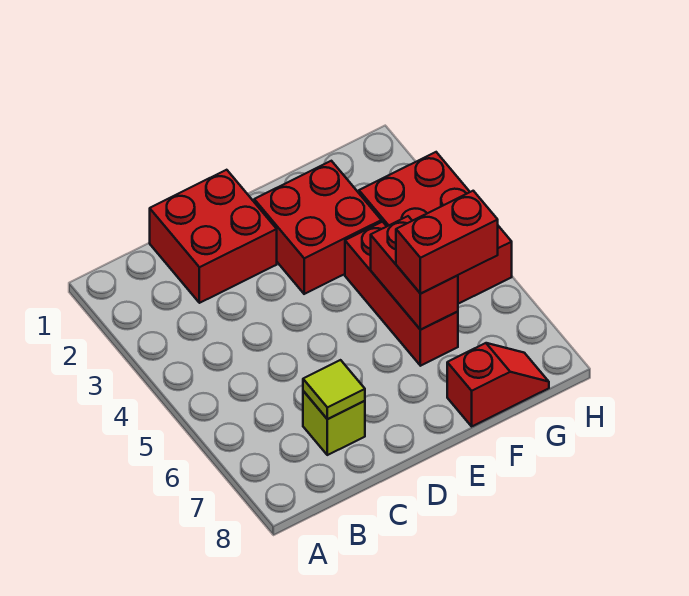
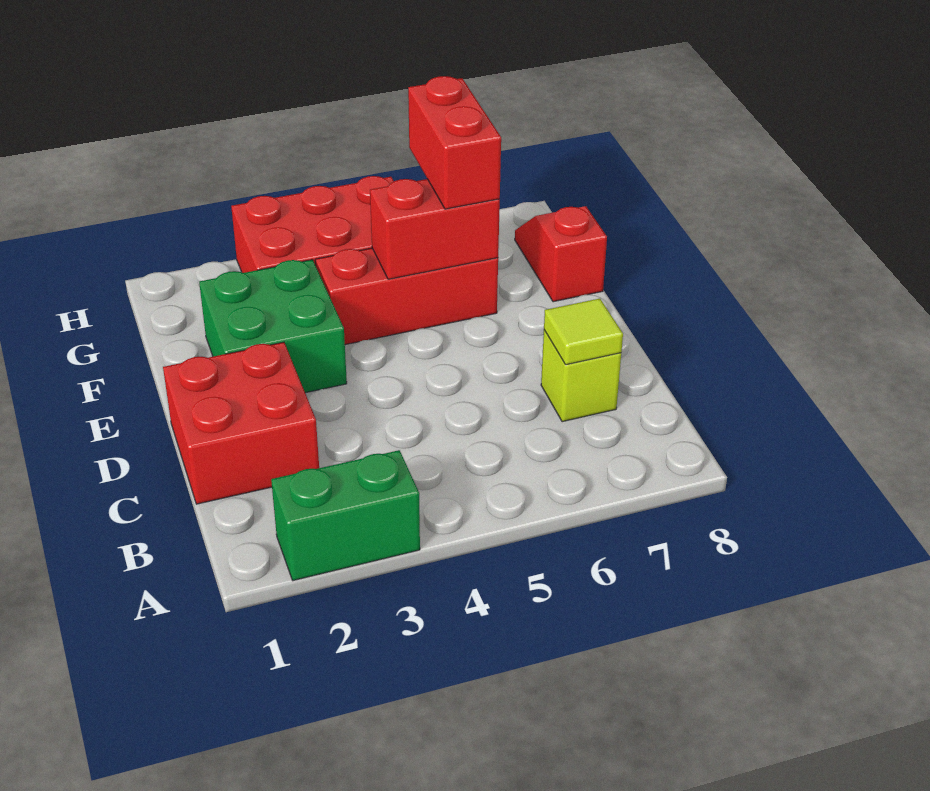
none -> green brick A2:A3 level 1
red brick E2:F3 level 1 -> green brick E2:F3 level 1

